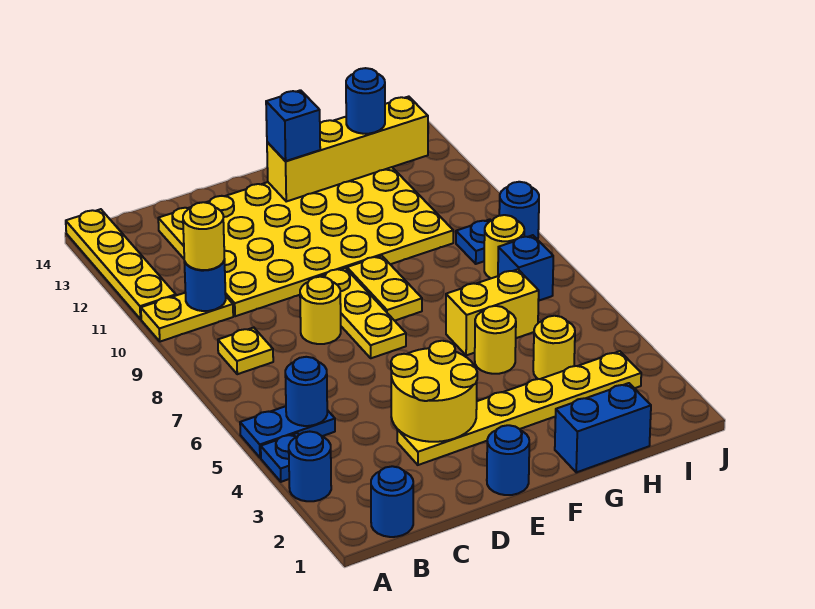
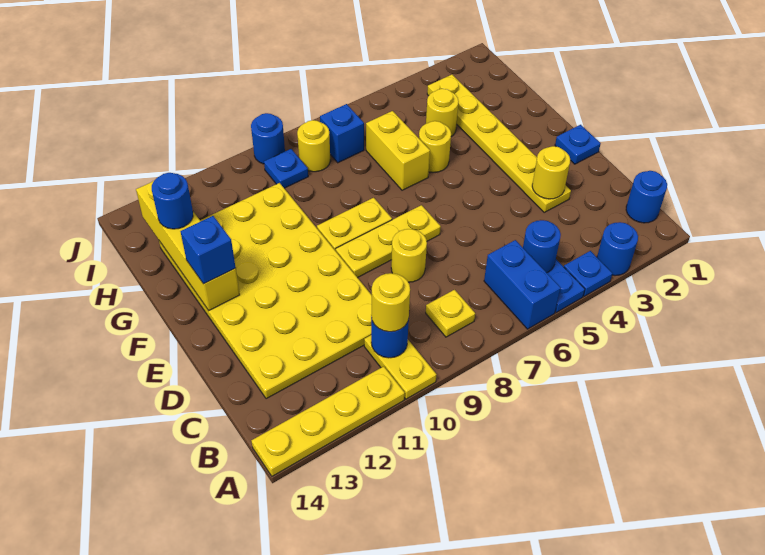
yellow round brick D3:E4 level 2 -> yellow round brick D3 level 2
blue round brick E1 level 1 -> blue plate E1 level 1
blue brick G1:H1 level 1 -> blue brick A6:B6 level 1

